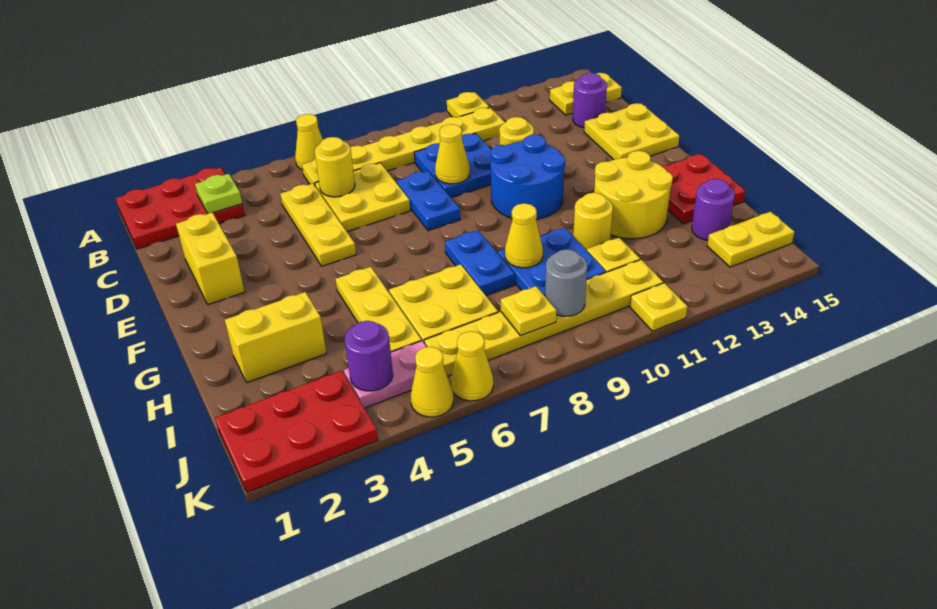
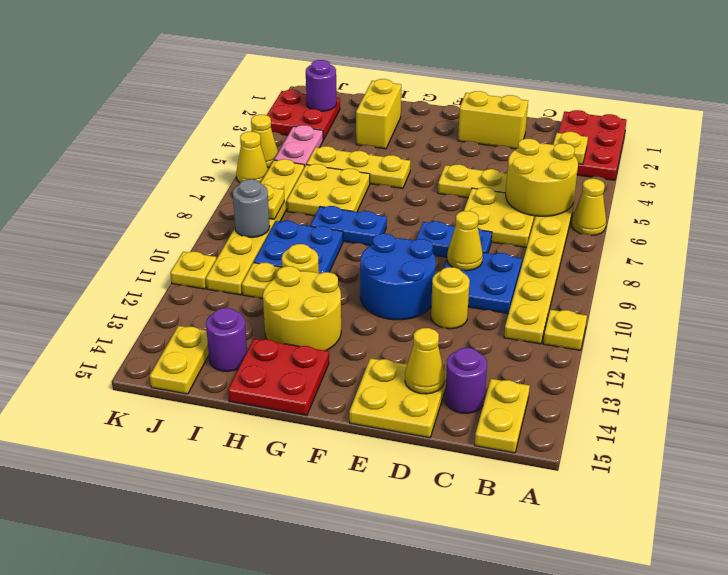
lime plate B3 level 2 -> yellow plate B3 level 2
yellow round brick C6 level 2 -> yellow round brick B5:C6 level 2
yellow cone H9 level 2 -> yellow cone D14 level 2
red plate J1:K3 level 1 -> red plate J2:K3 level 1
purple round brick J4 level 2 -> purple round brick J2 level 2

